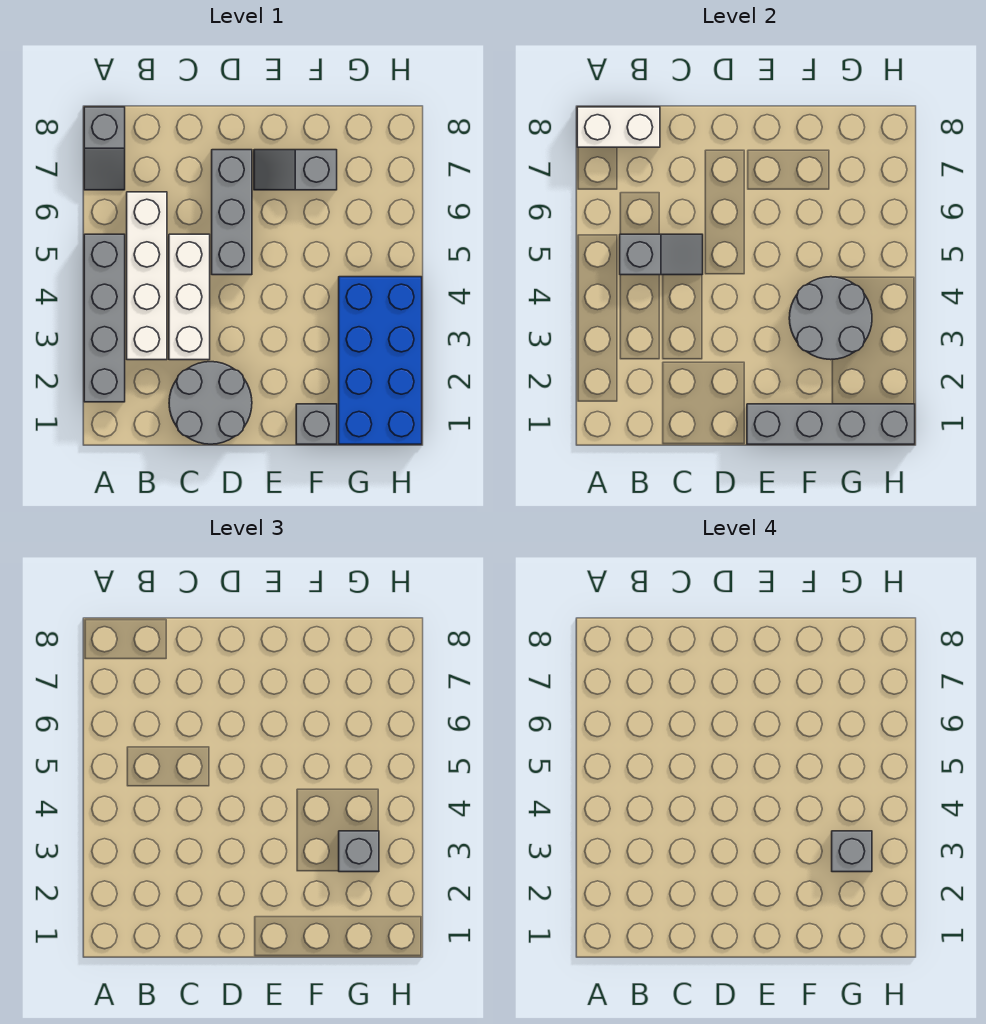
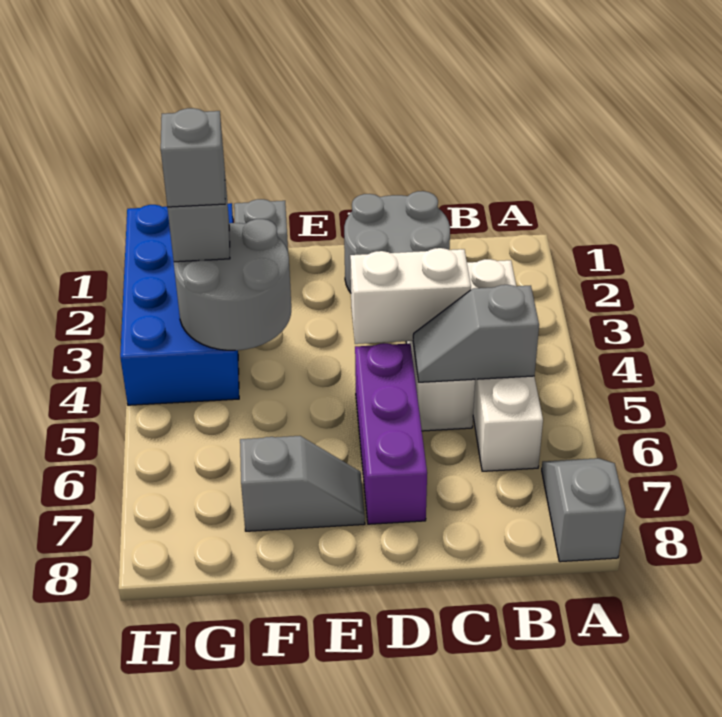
grey brick A2:A5 level 1 -> none
white brick A8:B8 level 2 -> white brick C4:D4 level 2
grey brick D5:D7 level 1 -> purple brick D5:D7 level 1
grey brick E1:H1 level 2 -> none

